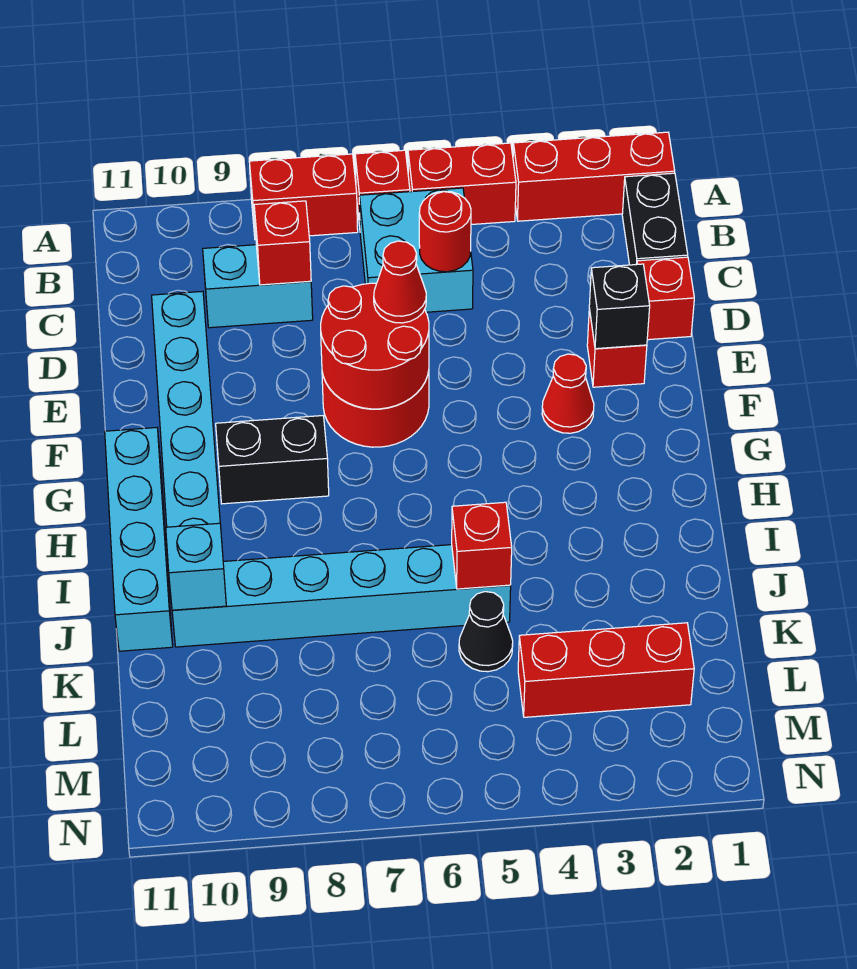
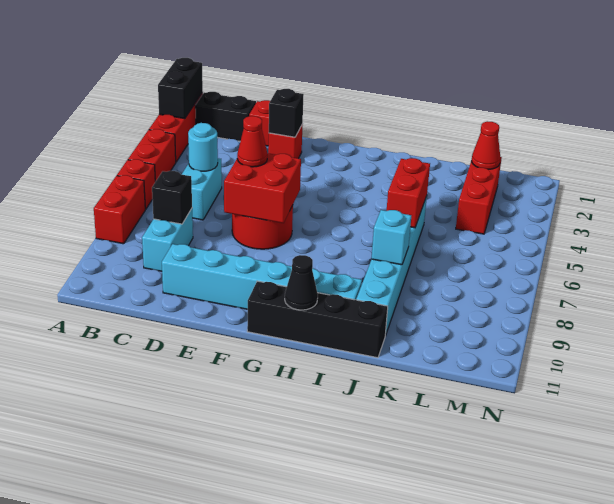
cyan brick B5:C6 level 1 -> cyan brick C5:C6 level 1
red round brick C5 level 2 -> cyan round brick C5 level 2
red brick C8 level 2 -> black brick C8 level 2
red round brick E6:F7 level 2 -> red brick E6:F7 level 2
red cone F3 level 1 -> red cone L2 level 2
black brick G8:G9 level 1 -> black brick A1:A2 level 2
cyan brick G11:J11 level 1 -> black brick G11:J11 level 1
red brick J5 level 2 -> red brick J5:J6 level 2
cyan brick J10 level 2 -> cyan brick J8 level 2
black cone K5 level 1 -> black cone H11 level 2

